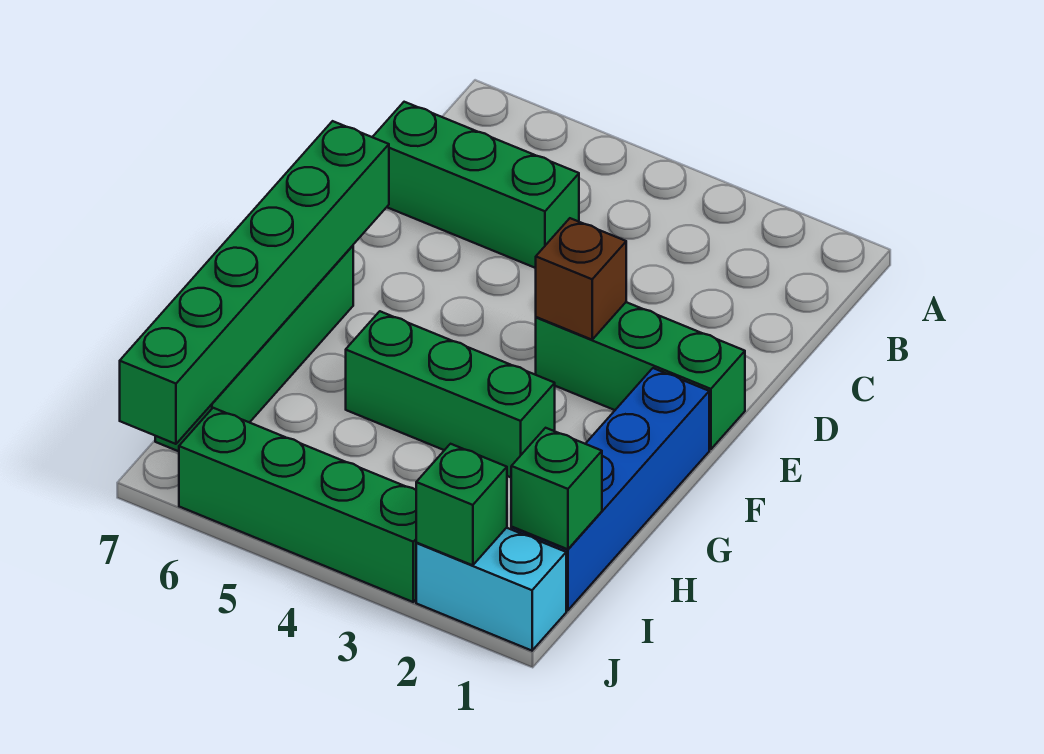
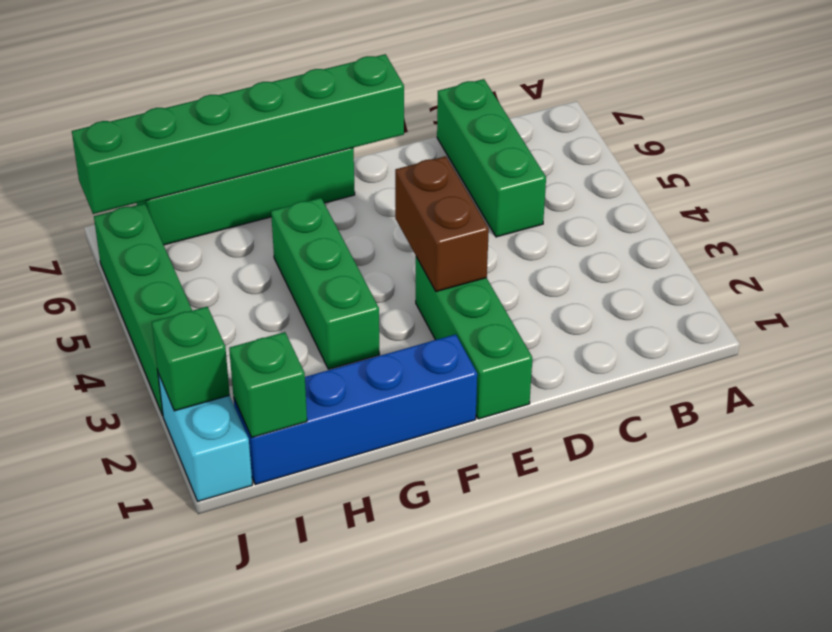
brown brick E3 level 2 -> brown brick E3:E4 level 2

